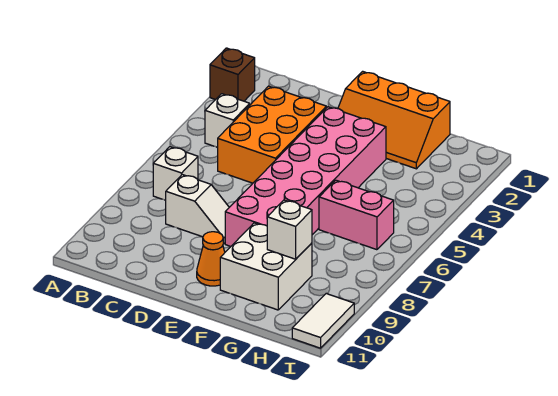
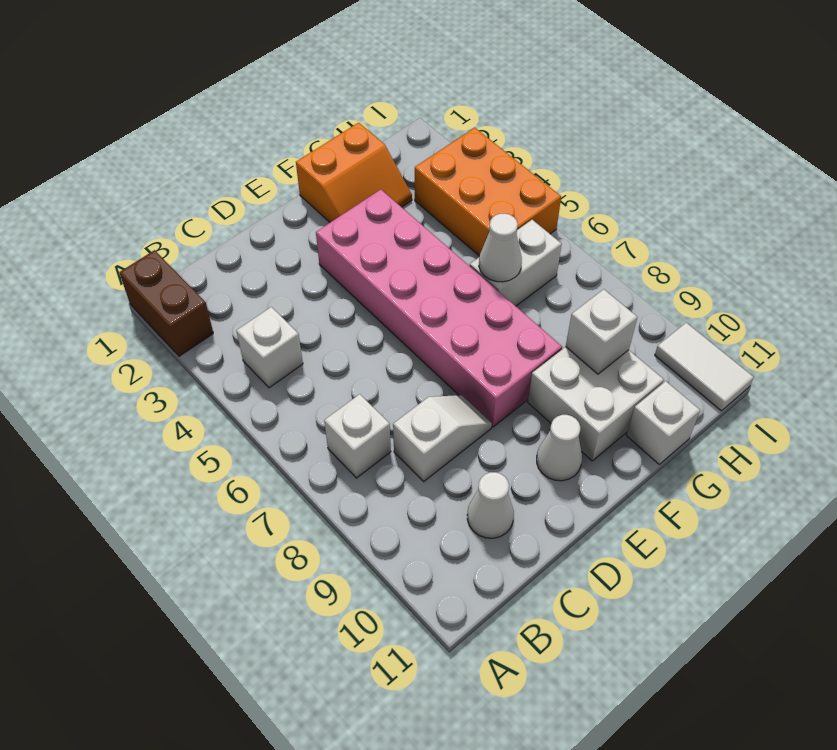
brown brick A2 level 1 -> brown brick A1:A2 level 1
orange brick C3:D5 level 1 -> orange brick H3:I5 level 1
none -> white cone C10 level 1
orange slope E1:G2 level 1 top 1 -> orange slope F1:G2 level 1 top 1
orange cone E10 level 1 -> white cone E10 level 1
pink brick G6:H6 level 1 -> white brick G6:H6 level 1
none -> white cone G6 level 2
none -> white brick G11 level 1

